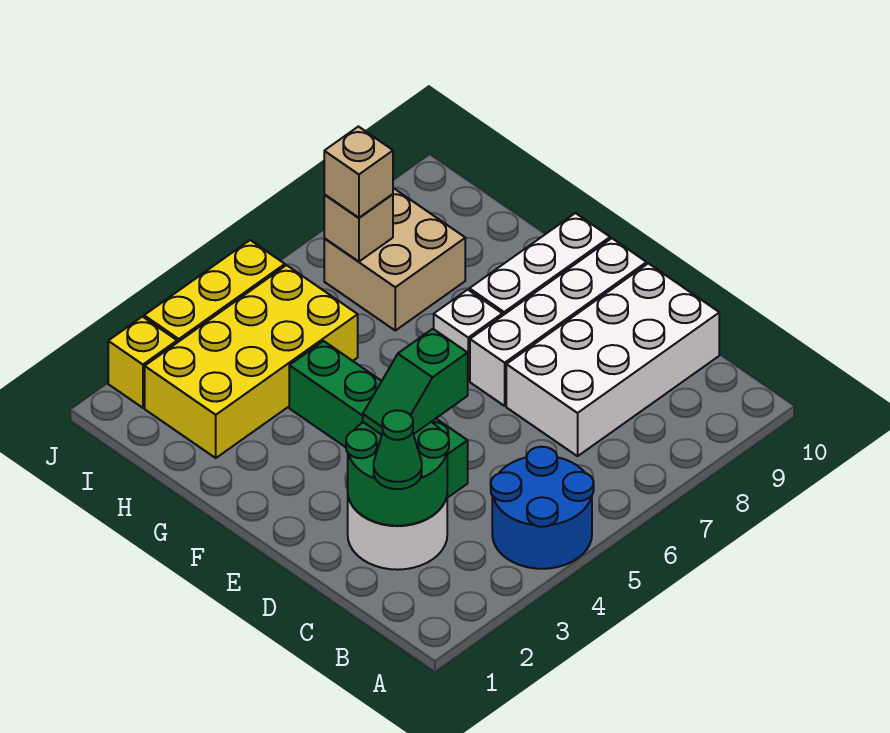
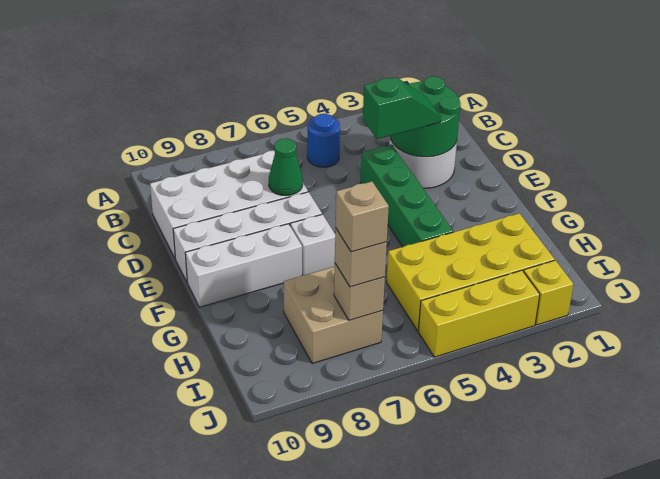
blue round brick A4:B5 level 1 -> blue round brick B5 level 1
green cone C2 level 3 -> green cone D7 level 2
none -> tan brick I7 level 4

